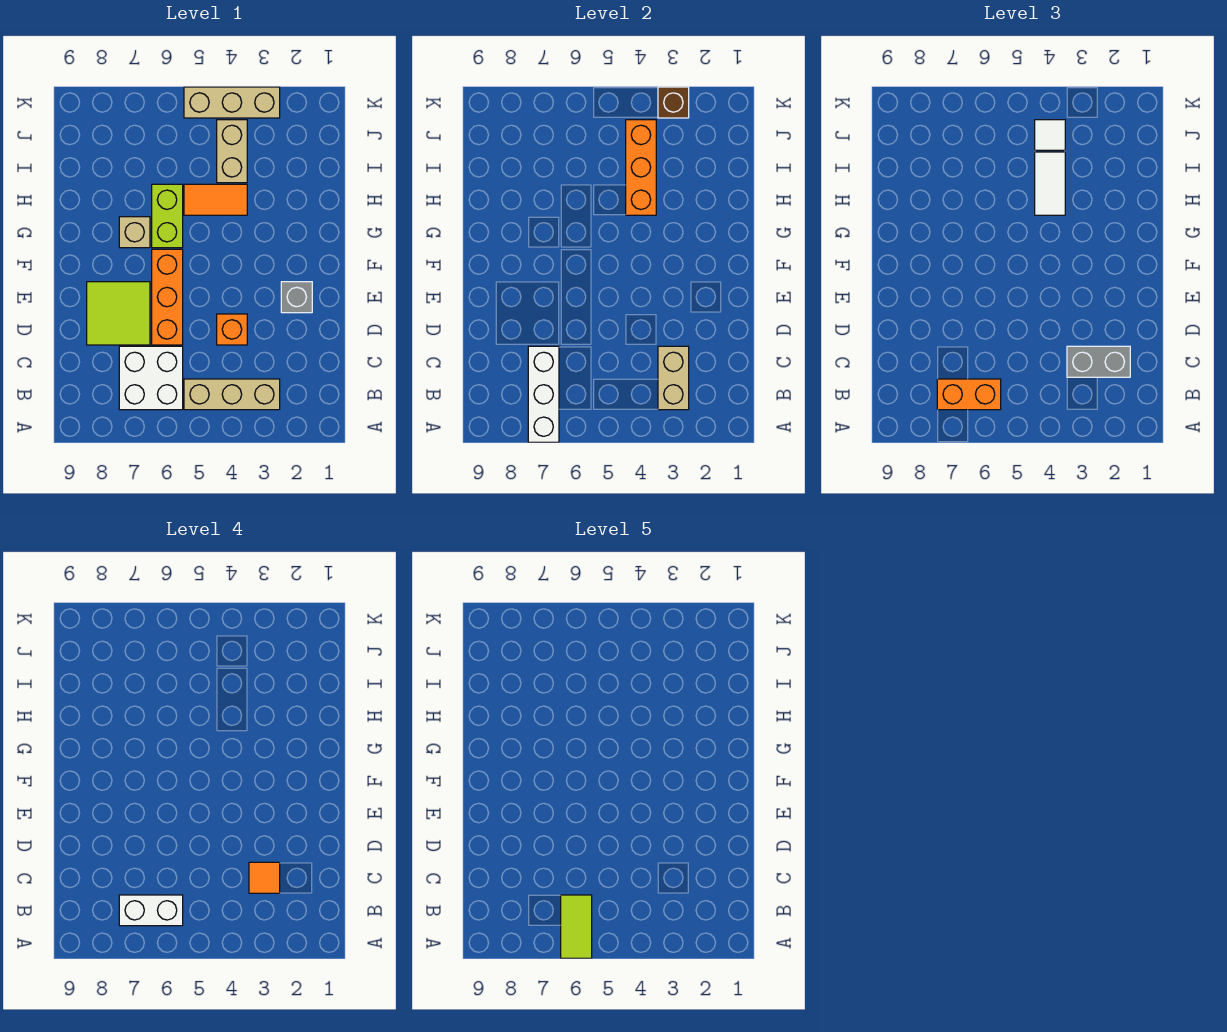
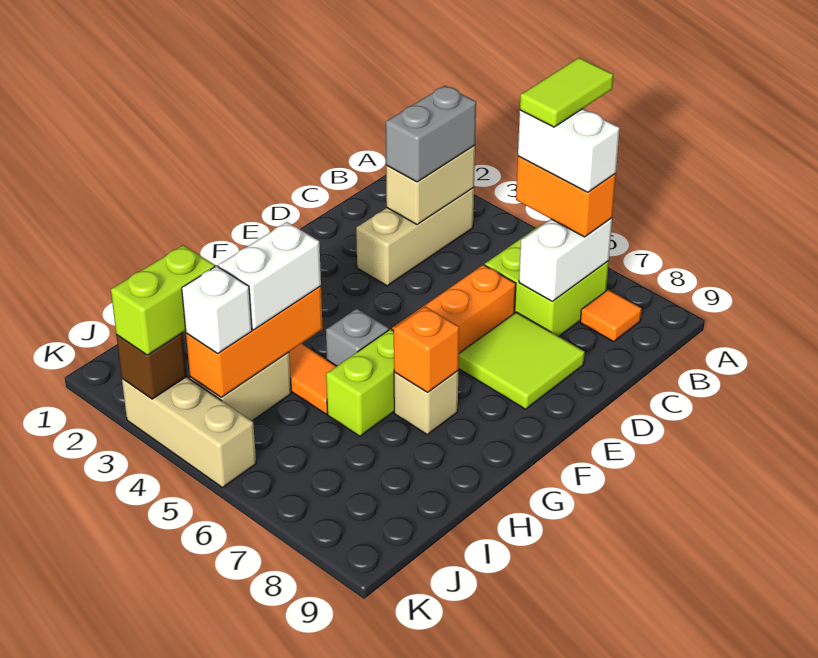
white brick A7:C7 level 2 -> white brick B7:C7 level 2
tan brick B3:B5 level 1 -> tan brick B3:D3 level 1
white brick B6:C7 level 1 -> lime brick B6:C7 level 1
grey brick C2:C3 level 3 -> grey brick B3:C3 level 3
orange tile C3 level 4 -> orange tile B8 level 1
orange brick D4 level 1 -> orange brick G7 level 2
grey brick E2 level 1 -> grey brick G5 level 1
white tile H4:I4 level 3 -> white brick H4:I4 level 3
none -> lime brick J3:K3 level 3
white tile J4 level 3 -> white brick J4 level 3

